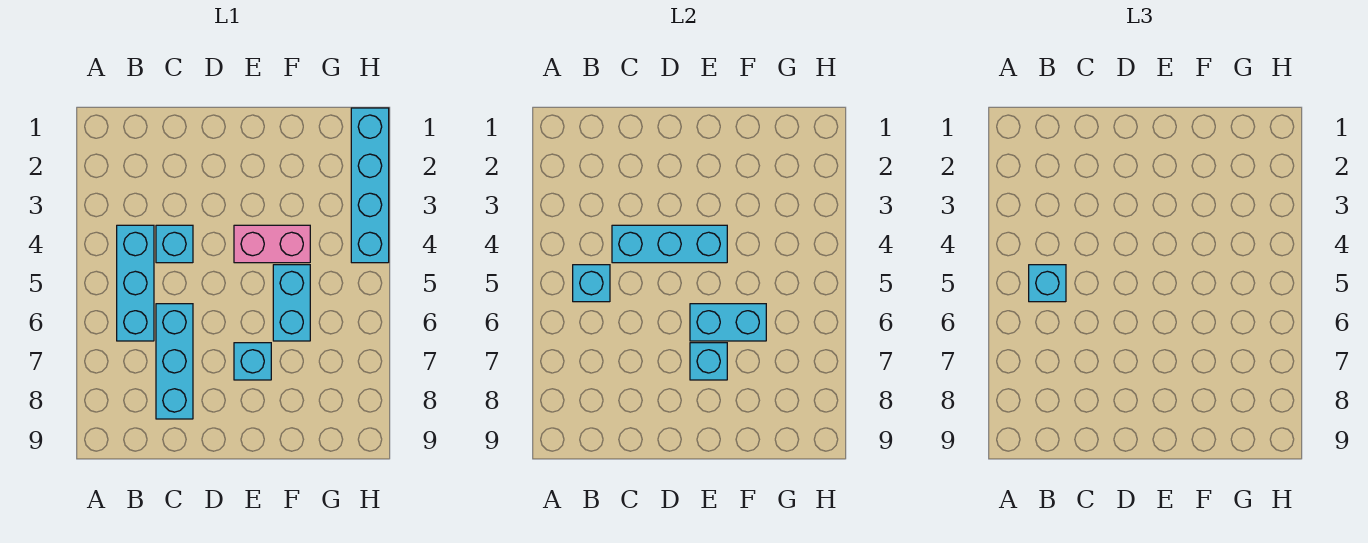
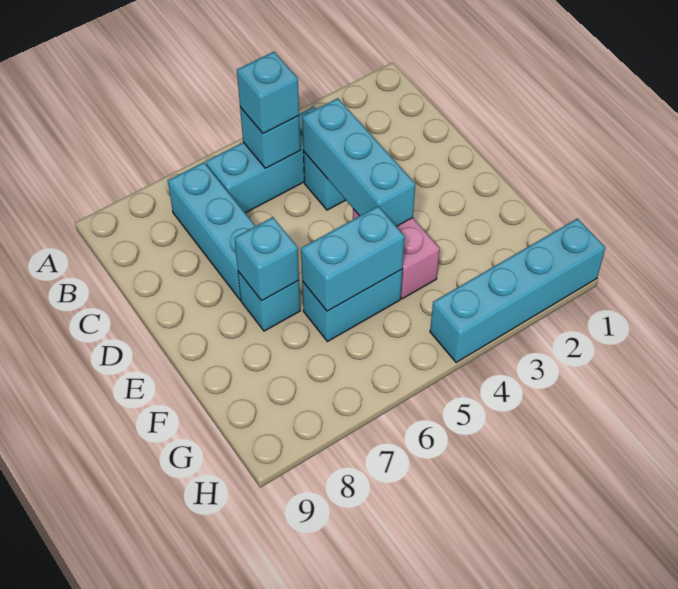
cyan brick C6:C8 level 1 -> cyan brick B7:D7 level 1
cyan brick E6:F6 level 2 -> cyan brick F5:F6 level 2

